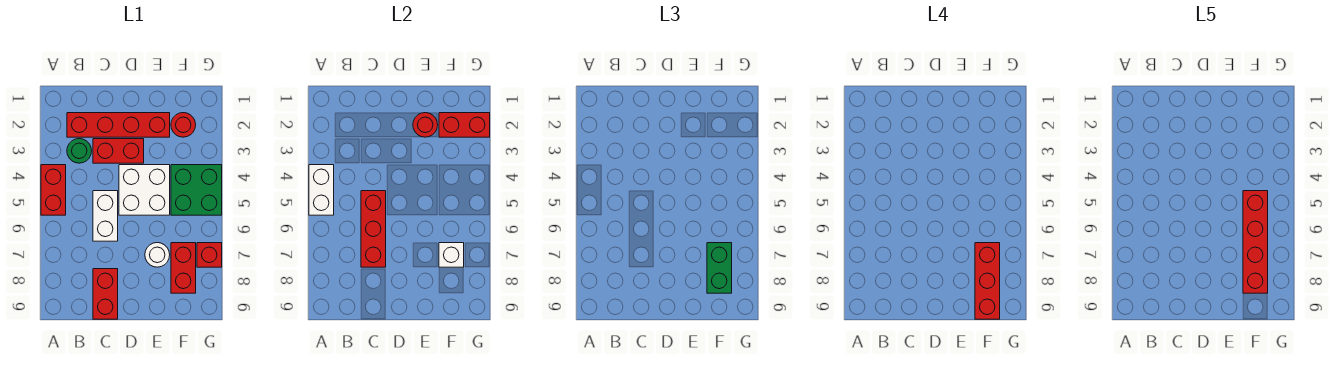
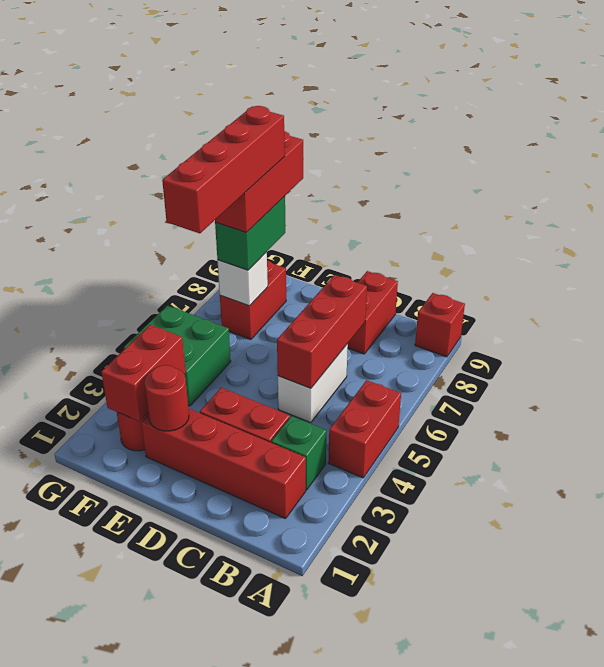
white brick A4:A5 level 2 -> none
green round brick B3 level 1 -> green brick B3 level 1
white brick D4:E5 level 1 -> none
white round brick E7 level 1 -> none
red brick F2:G2 level 2 -> red brick F2:F3 level 2
red brick G7 level 1 -> red brick A9 level 1

